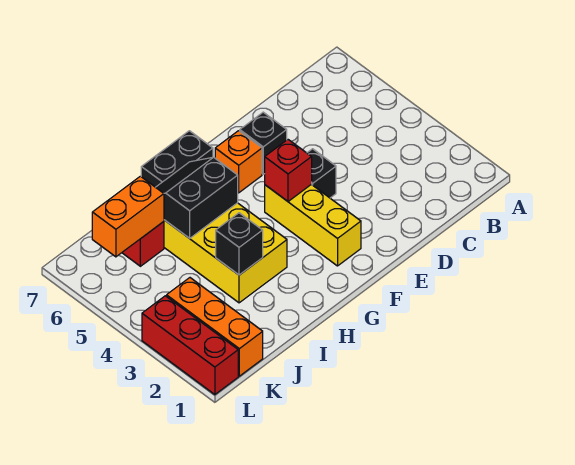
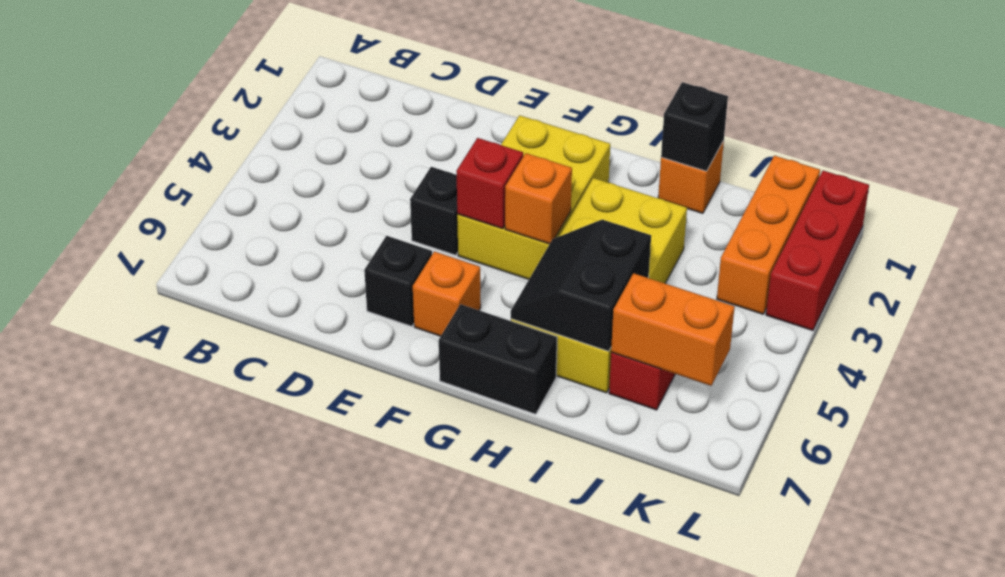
yellow brick F2:F4 level 1 -> yellow brick F2:G4 level 1
none -> orange brick G4 level 2
black slope H5:I6 level 2 top 5 -> black slope H5:I6 level 2 top I
none -> orange brick I1 level 1
black brick I3 level 2 -> black brick I1 level 2

